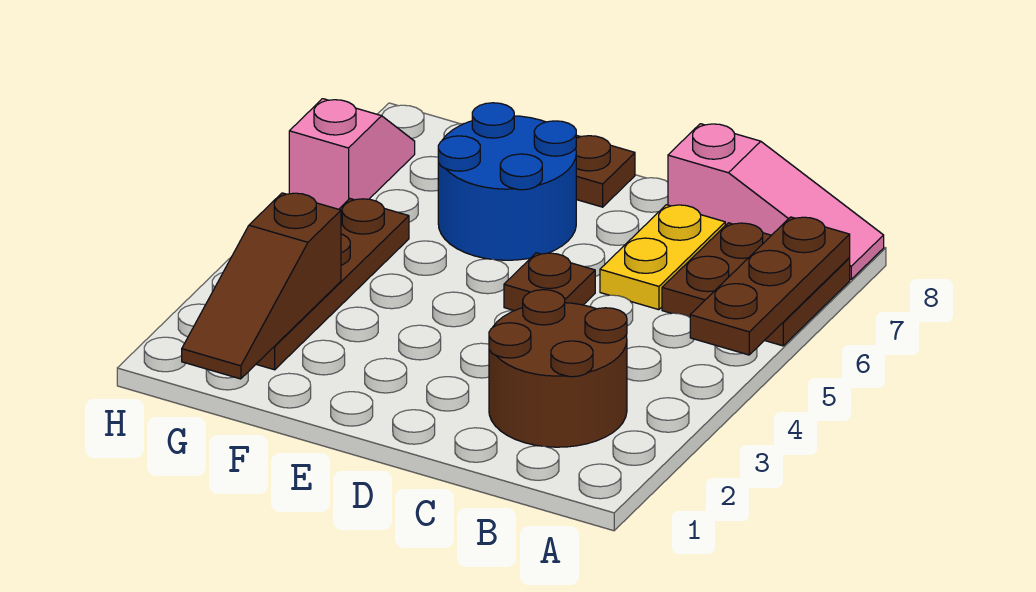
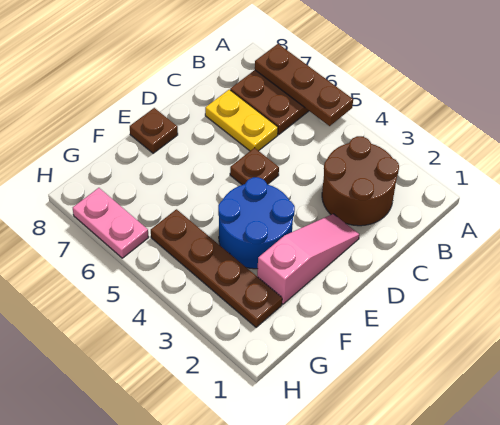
pink slope A8:C8 level 1 top C -> pink slope D2:F2 level 1 top F
blue round brick E6:F7 level 1 -> blue round brick E3:F4 level 1
brown slope G1:G3 level 2 top 3 -> none
pink slope H6:H7 level 1 top 6 -> pink plate H6:H7 level 1

